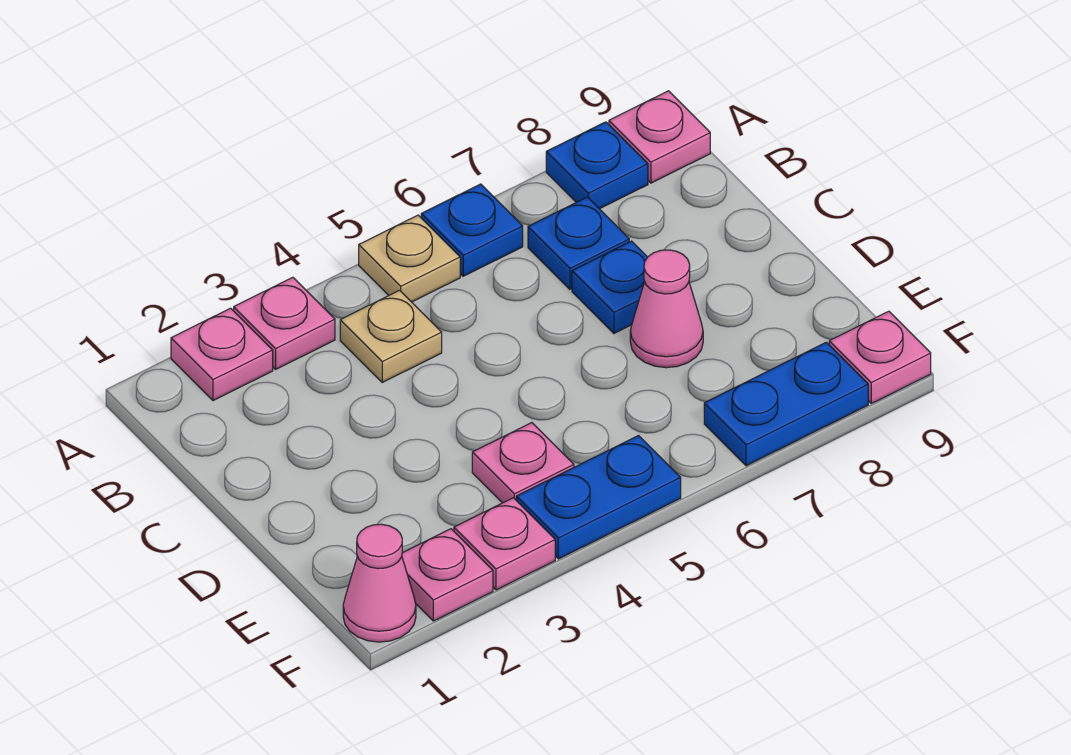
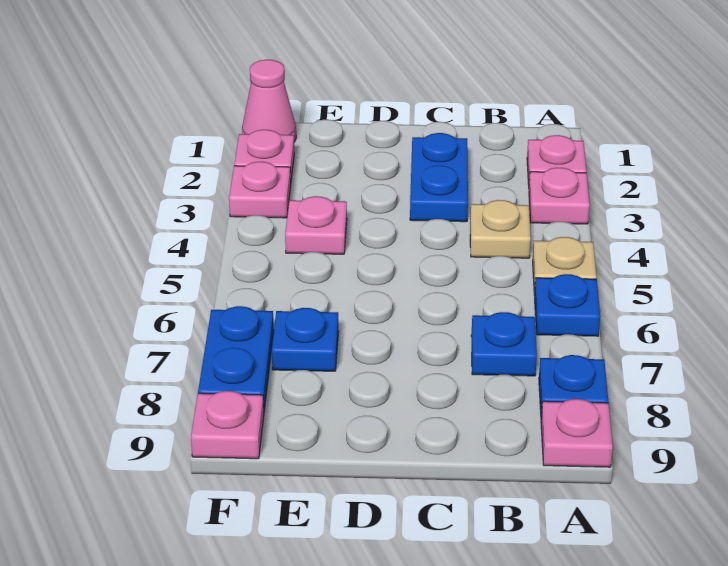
blue plate C7 level 1 -> blue plate E7 level 1
pink cone D7 level 1 -> none
blue plate F4:F5 level 1 -> blue plate C2:C3 level 1

